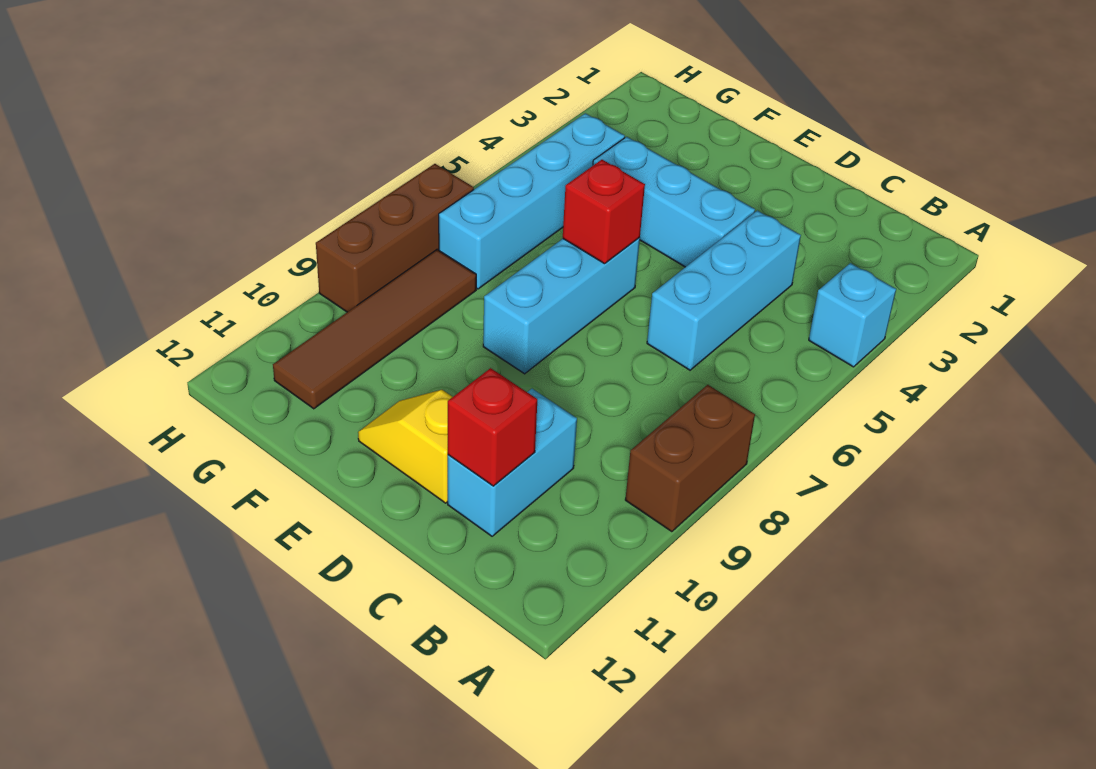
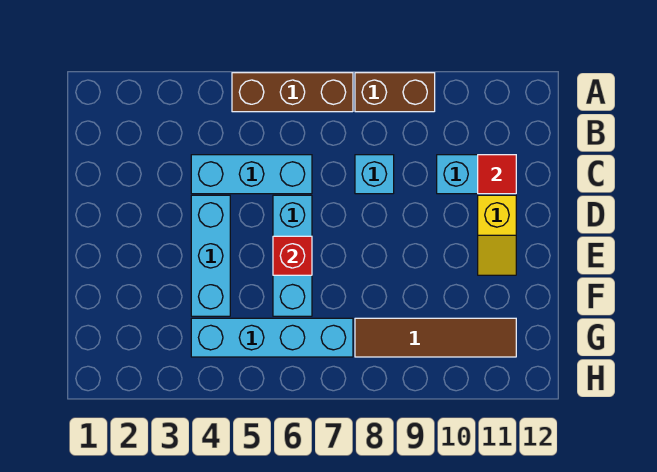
cyan brick A4 level 1 -> cyan brick C8 level 1
red brick C11 level 2 -> red tile C11 level 2
cyan brick E6:E8 level 1 -> cyan brick D6:F6 level 1
brown brick H7:H9 level 1 -> brown brick A5:A7 level 1

